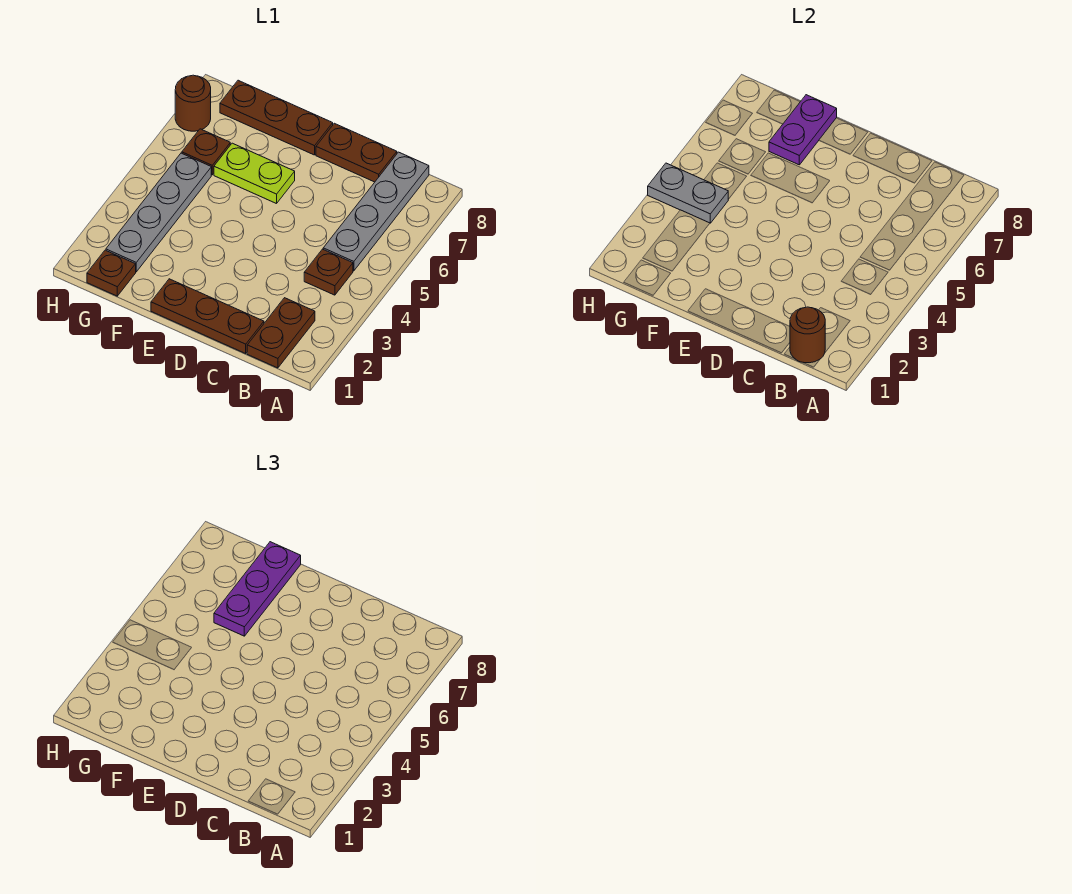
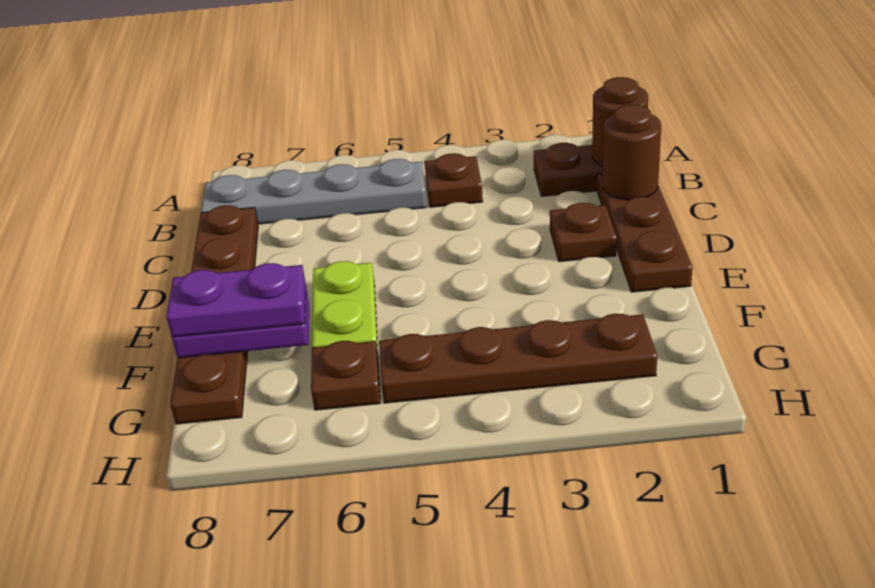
purple plate F6:F8 level 3 -> purple plate F7:F8 level 3
brown plate G1 level 1 -> brown plate D2 level 1
grey plate G2:G5 level 1 -> brown plate G2:G5 level 1
grey plate G4:H4 level 2 -> none
brown round brick H7 level 1 -> brown round brick C1 level 2

